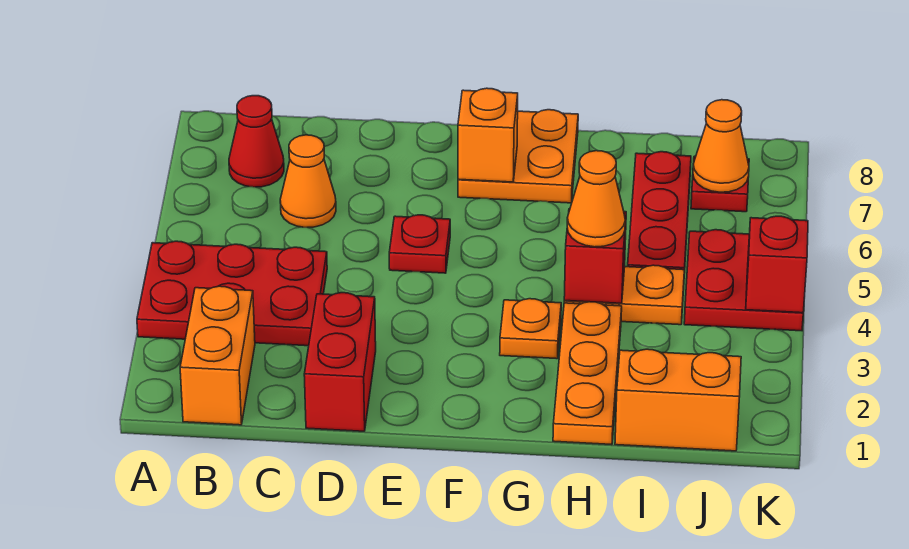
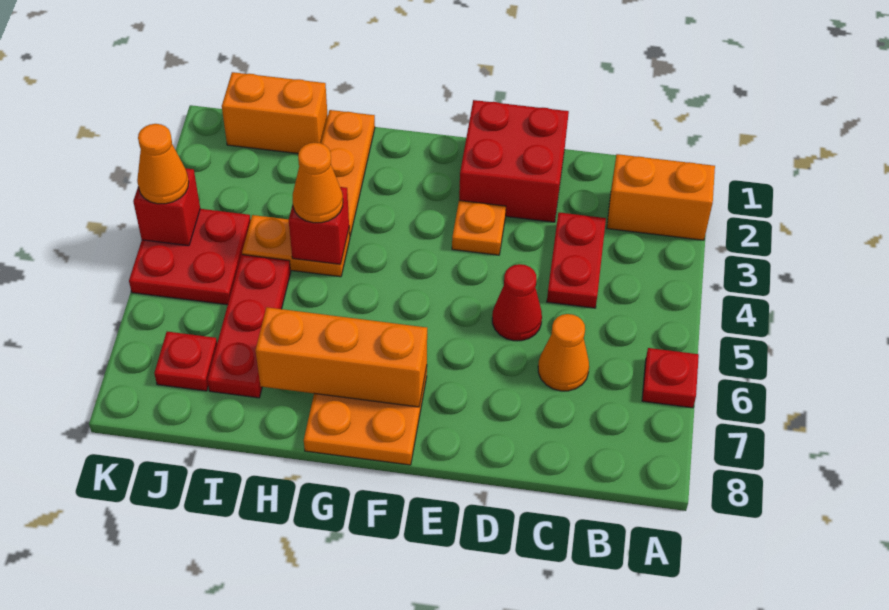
red plate A3:C4 level 1 -> red plate C3:C4 level 1
orange brick B1:B2 level 1 -> orange brick A2:B2 level 1
red cone B7 level 1 -> red cone D5 level 1
red brick D1:D2 level 1 -> red brick D1:E2 level 1
red plate E5 level 1 -> red plate A6 level 1
orange brick F7 level 2 -> orange brick F7:H7 level 2
orange plate G3 level 1 -> orange plate E3 level 1
orange cone J7 level 2 -> orange cone K4 level 3

